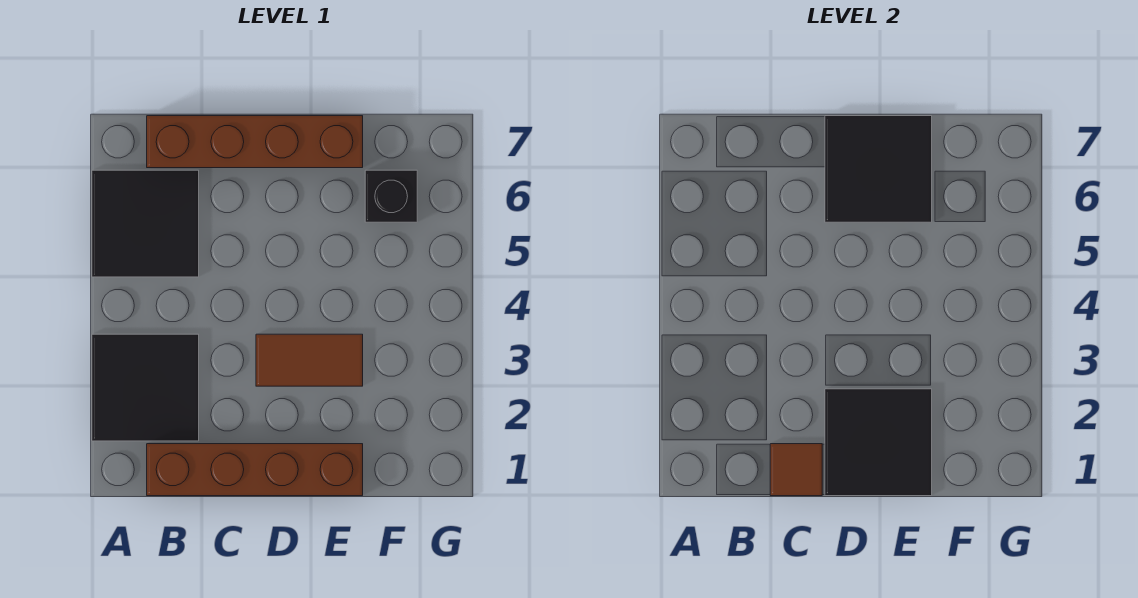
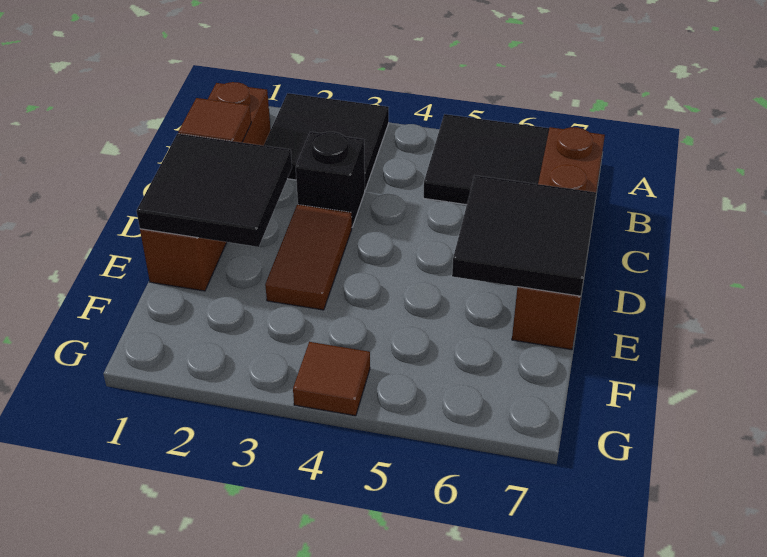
black brick F6 level 1 -> black brick C3 level 1
none -> brown tile G4 level 1

